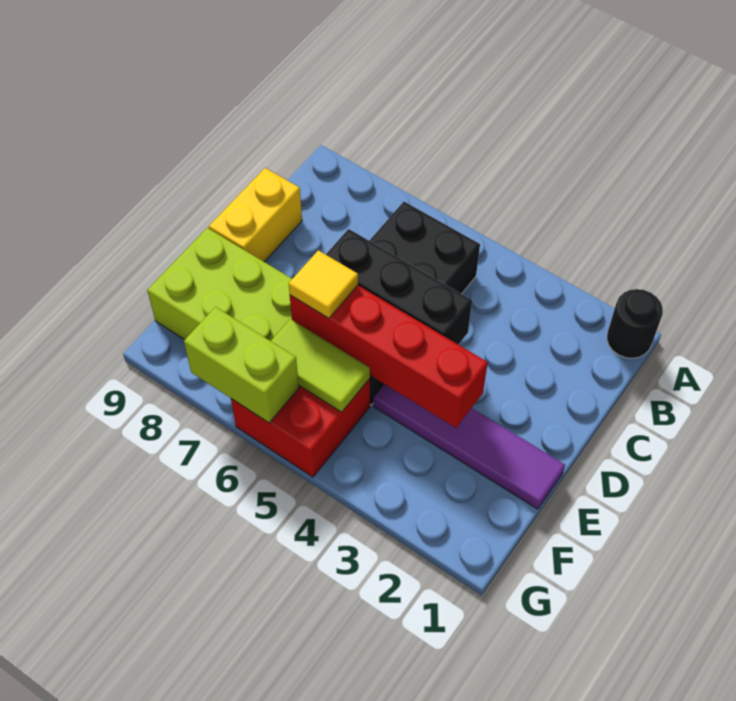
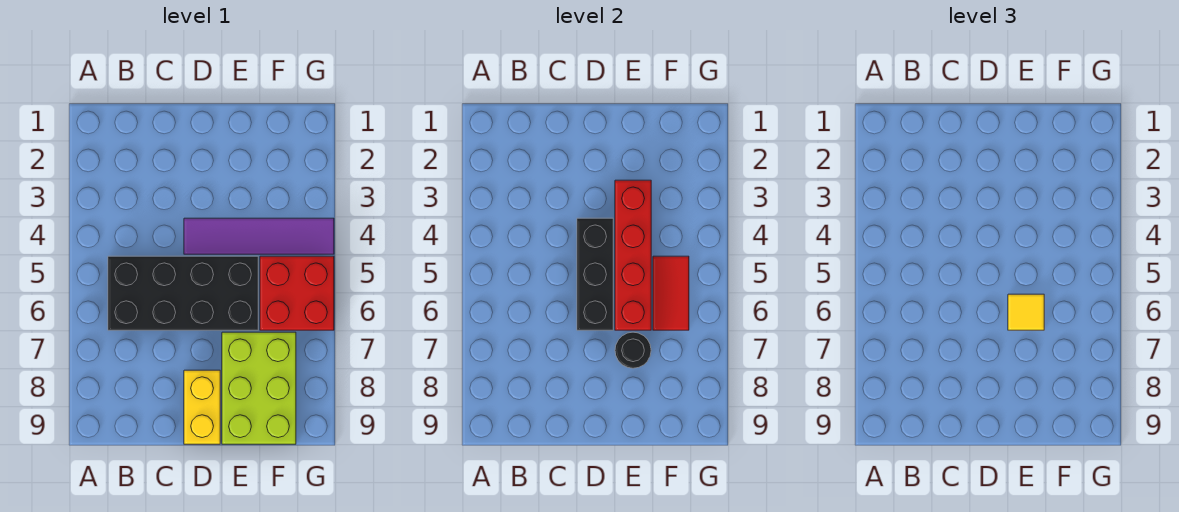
black round brick A1 level 1 -> black round brick E7 level 2
yellow brick C9:D9 level 1 -> yellow brick D8:D9 level 1
purple tile E1:E4 level 1 -> purple tile D4:G4 level 1
lime tile F5:F6 level 2 -> red tile F5:F6 level 2
lime brick G6:G7 level 2 -> none

